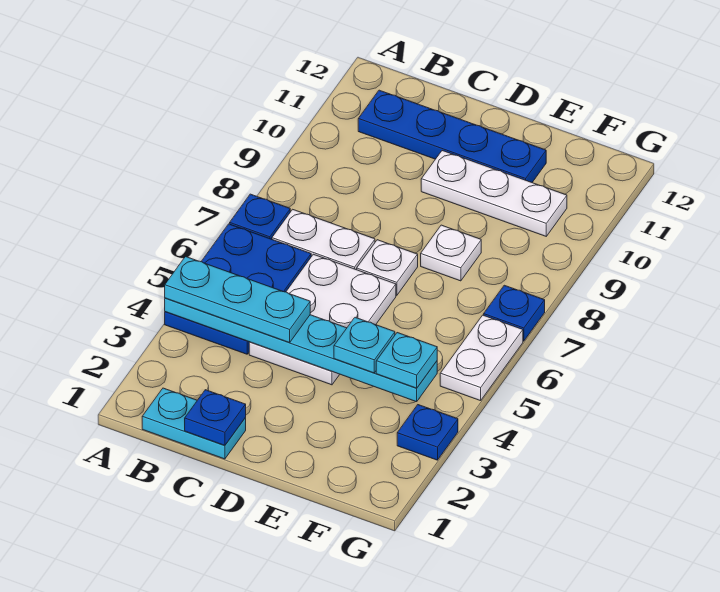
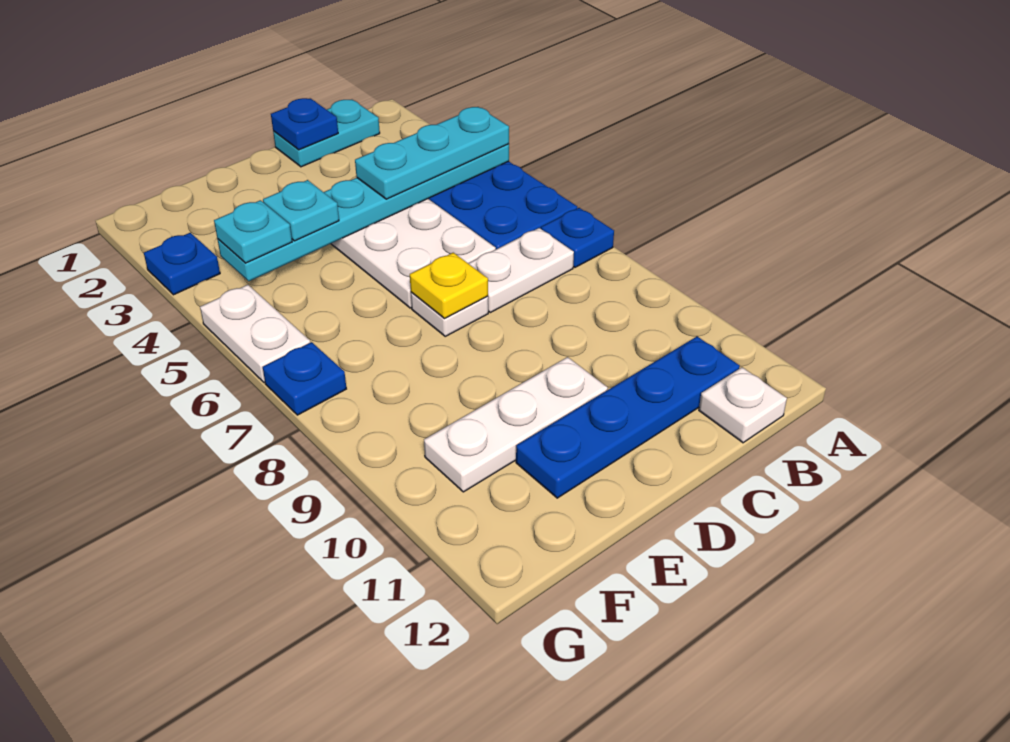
none -> yellow plate D7 level 2
white plate E8 level 1 -> white plate B12 level 1

